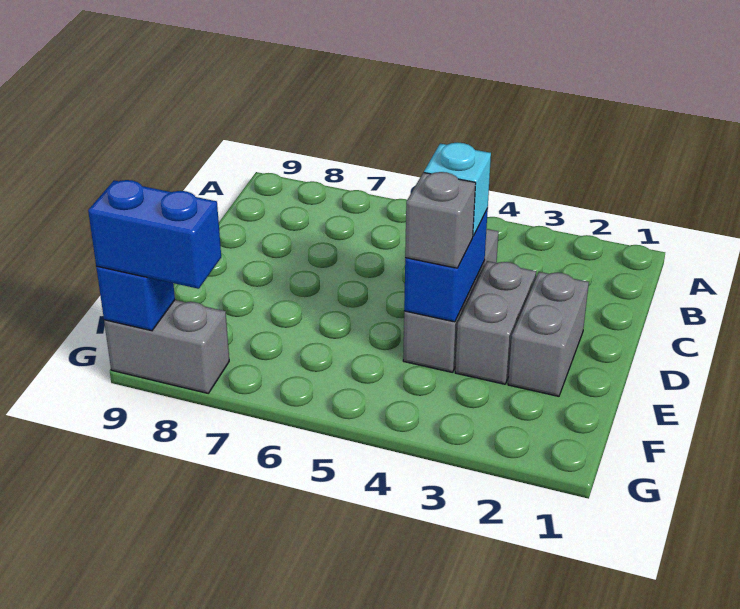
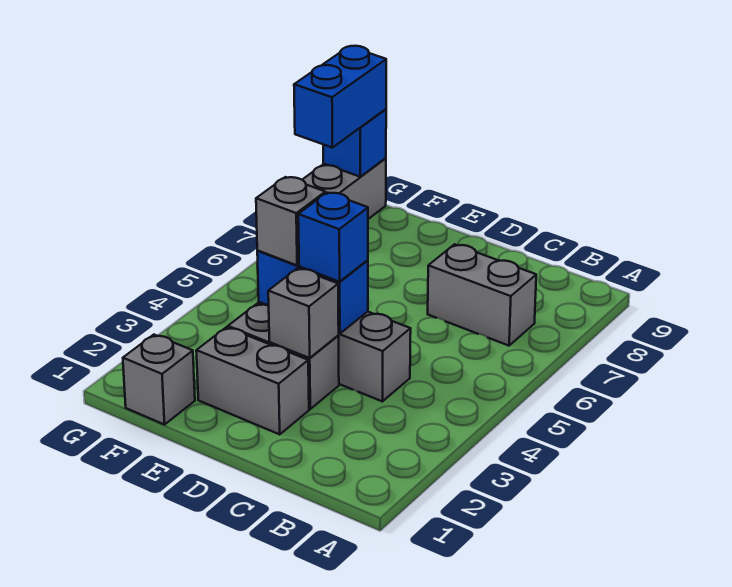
none -> grey brick B7:C7 level 1
none -> grey brick D3 level 2
cyan brick D4 level 3 -> blue brick D4 level 3
none -> grey brick F1 level 1

